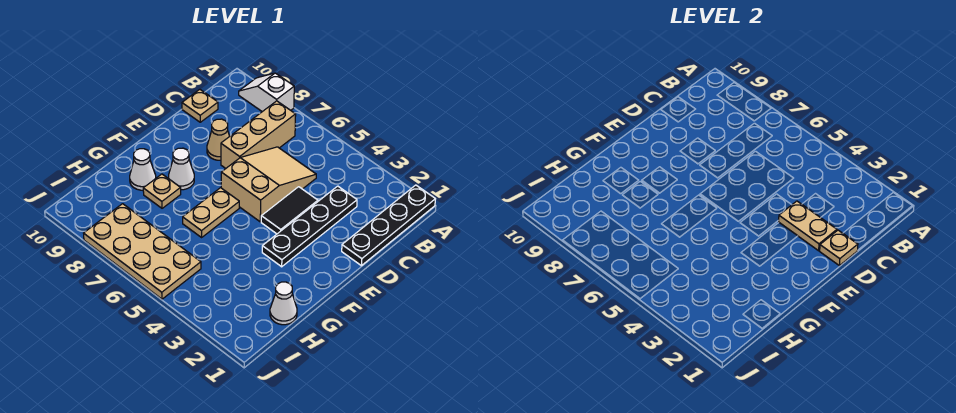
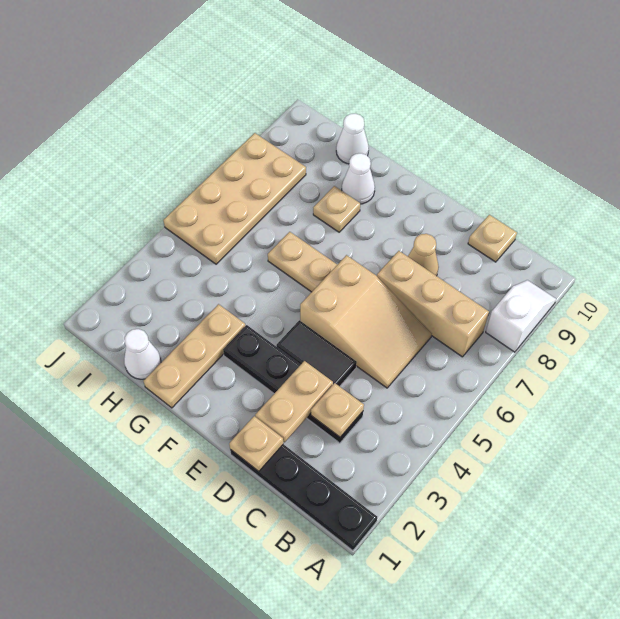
none -> tan plate C3 level 2
white cone F8 level 1 -> white cone H10 level 1
none -> tan plate G1:G3 level 1

